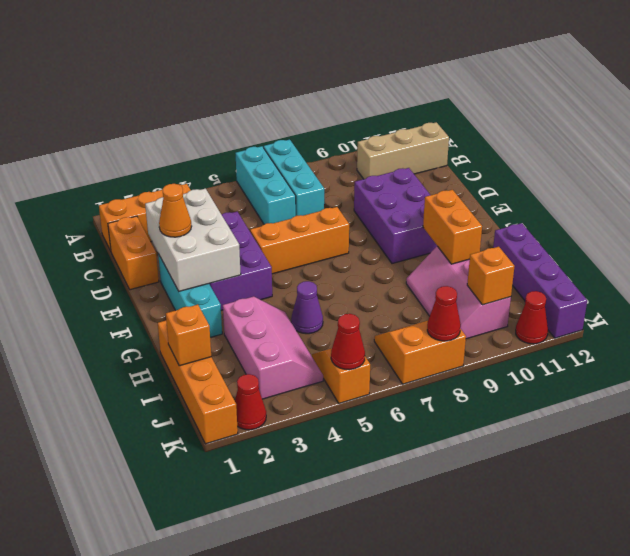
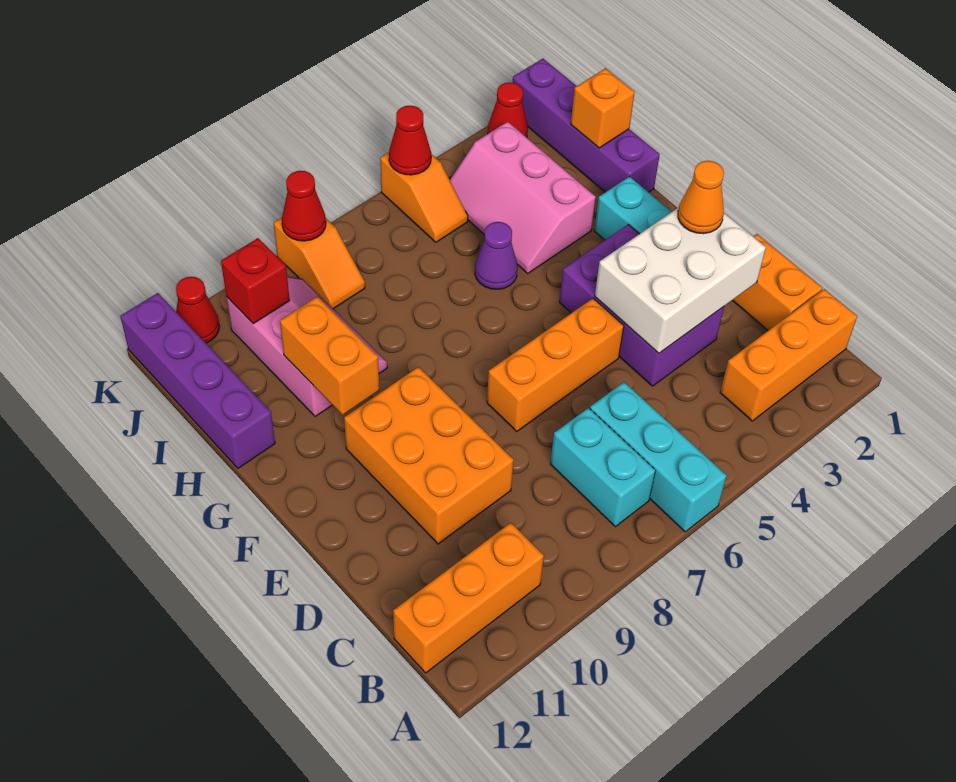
cyan brick A7:C7 level 1 -> cyan brick B7:C7 level 1
tan brick B10:B12 level 1 -> orange brick B10:B12 level 1
white brick D2:F3 level 2 -> white brick D2:E4 level 2
purple brick D9:F10 level 1 -> orange brick D9:F10 level 1
orange brick H1:K1 level 1 -> purple brick H1:K1 level 1
orange slope J7:K8 level 1 top K -> orange slope J8:K8 level 1 top K
orange brick J10 level 2 -> red brick J10 level 2

